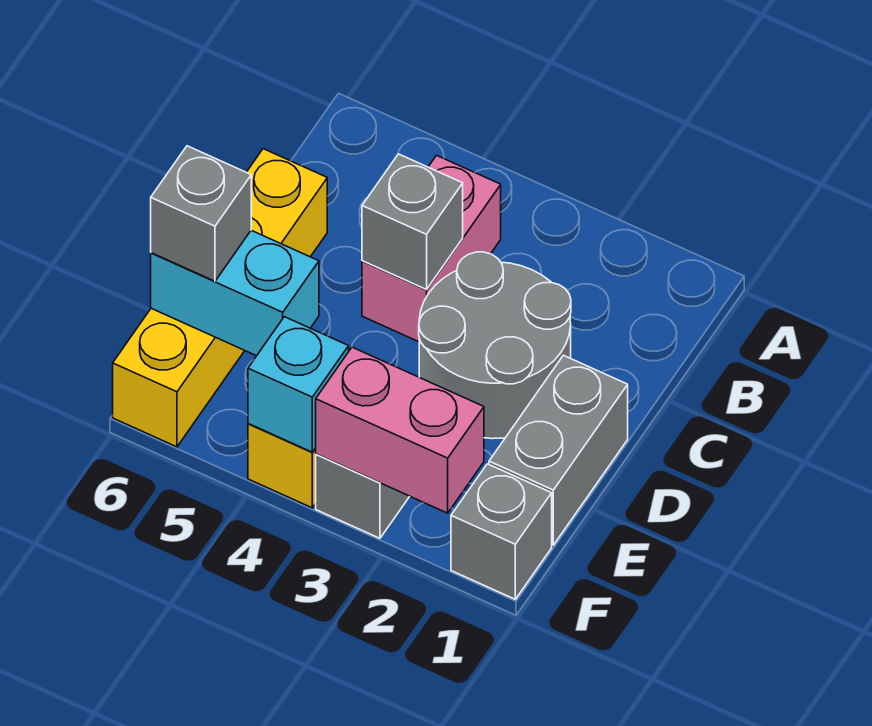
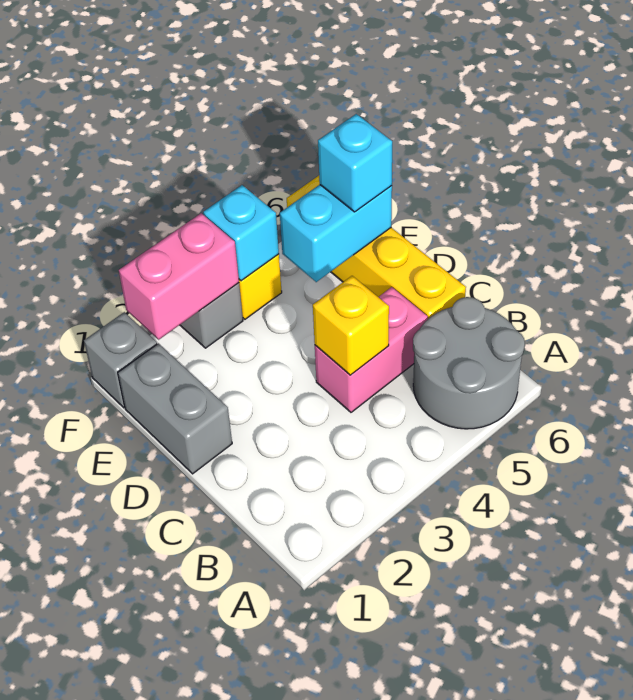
pink brick B4:C4 level 1 -> pink brick C4:C5 level 1
grey round brick C2:D3 level 1 -> grey round brick A5:B6 level 1
grey brick C4 level 2 -> yellow brick C4 level 2
grey brick E6 level 3 -> cyan brick E6 level 3

